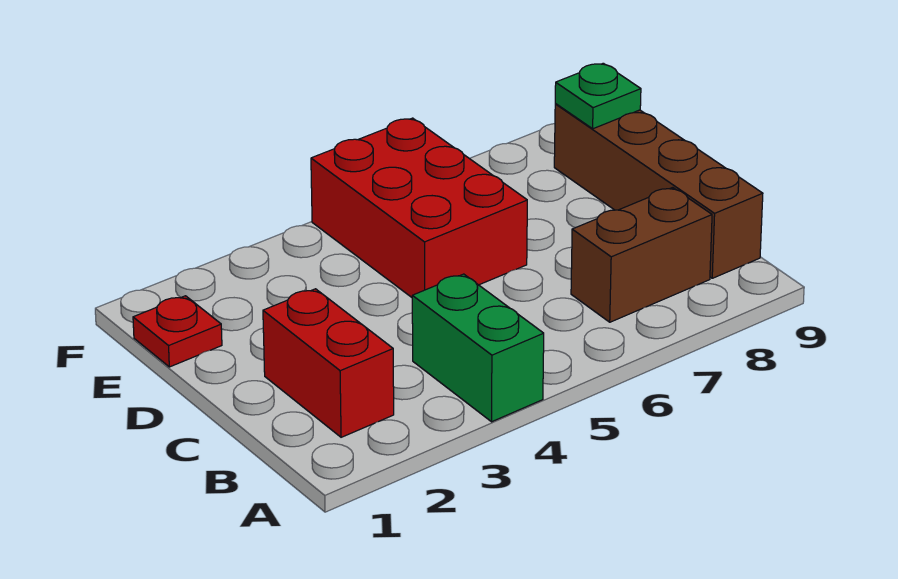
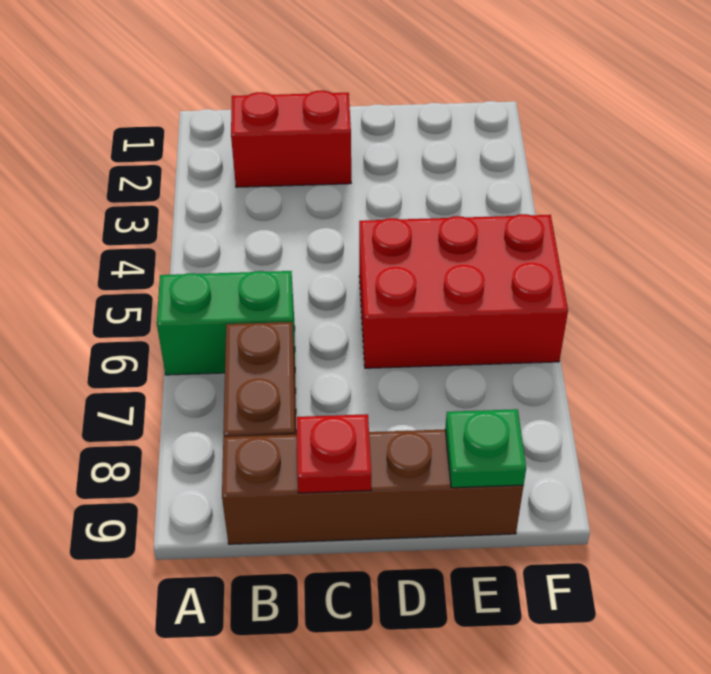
green brick A4:B4 level 1 -> green brick A6:B6 level 1
red plate E1 level 1 -> red plate C9 level 2

